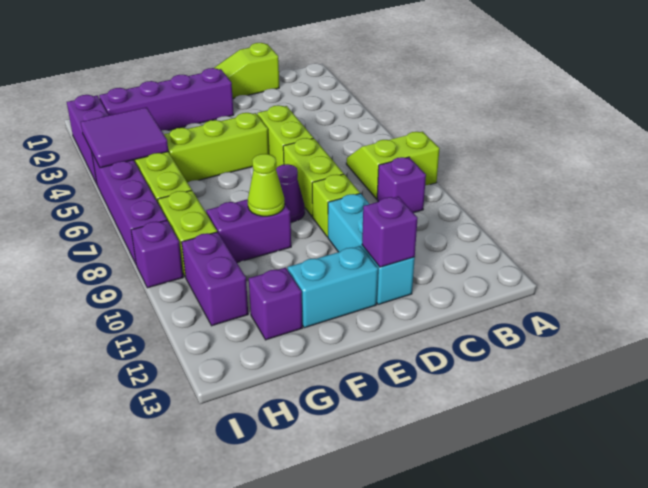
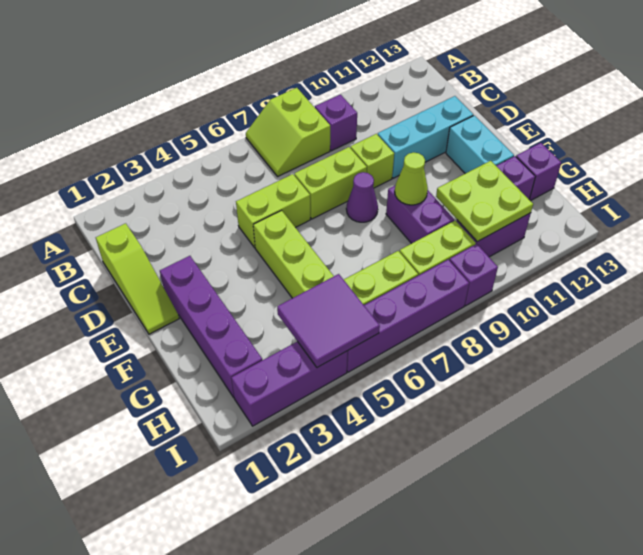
purple brick D12 level 2 -> purple brick G13 level 1
none -> lime plate G10:H11 level 2

